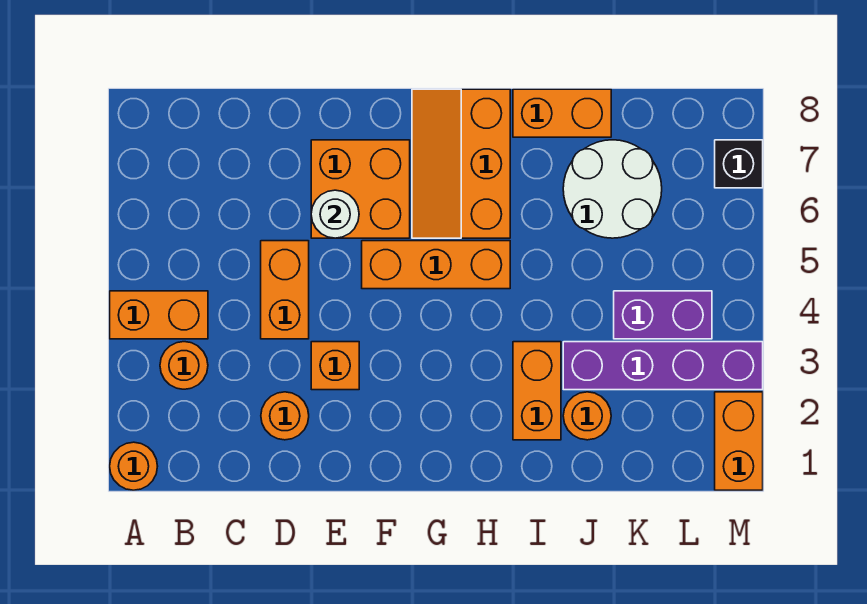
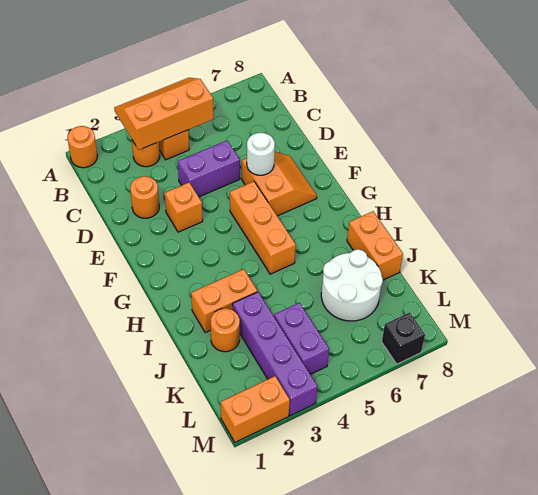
orange brick D4:D5 level 1 -> purple brick D4:D5 level 1
orange brick E6:F7 level 1 -> orange slope E6:F7 level 1 top 6
orange slope G6:H8 level 1 top H -> orange slope A3:B5 level 2 top B

